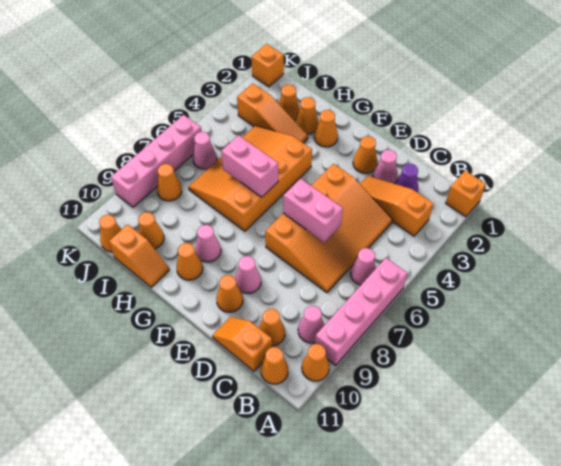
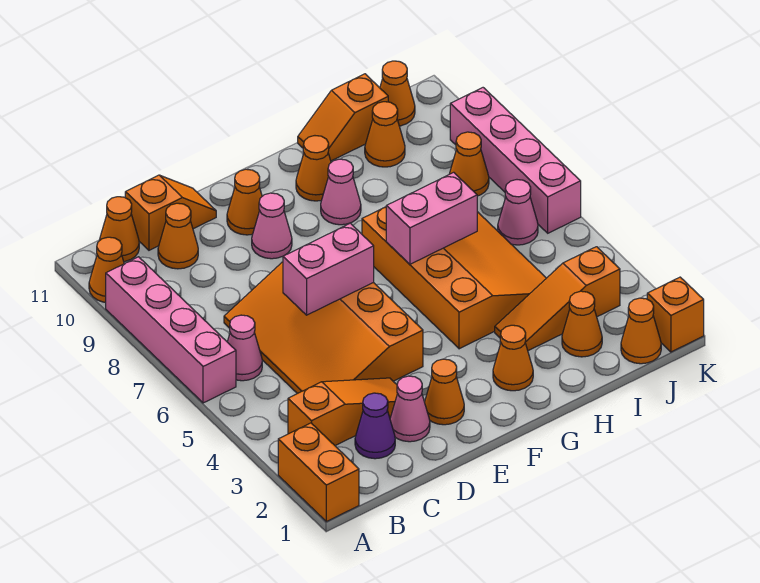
orange brick A1 level 1 -> orange brick A1:A2 level 1
pink cone B9 level 1 -> none
orange cone H2 level 1 -> orange cone J1 level 1

